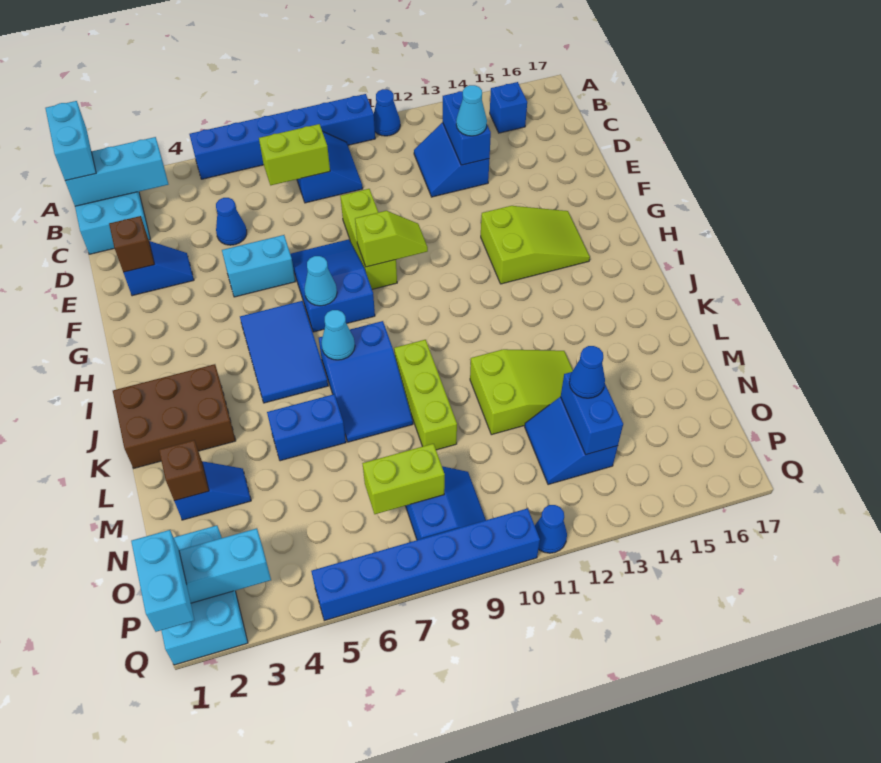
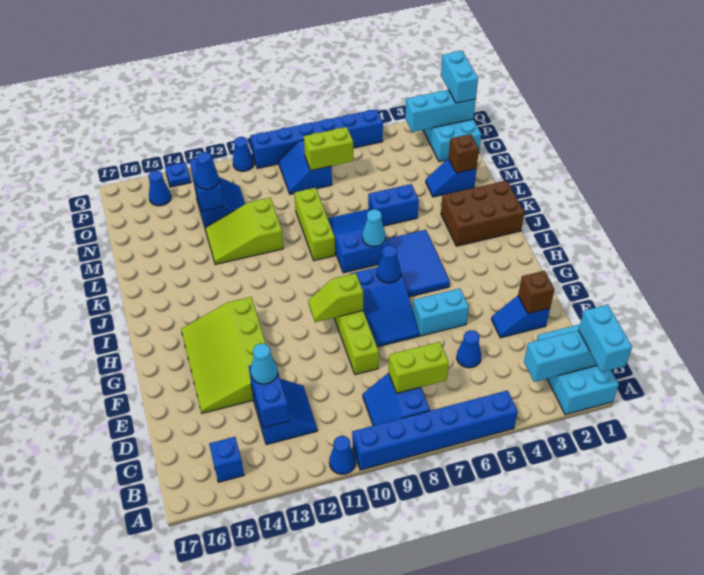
lime slope G13:H15 level 1 top 13 -> lime slope E13:H15 level 1 top 13
cyan cone H7 level 2 -> blue cone H7 level 2
none -> blue cone P15 level 1
none -> blue plate Q14 level 1

